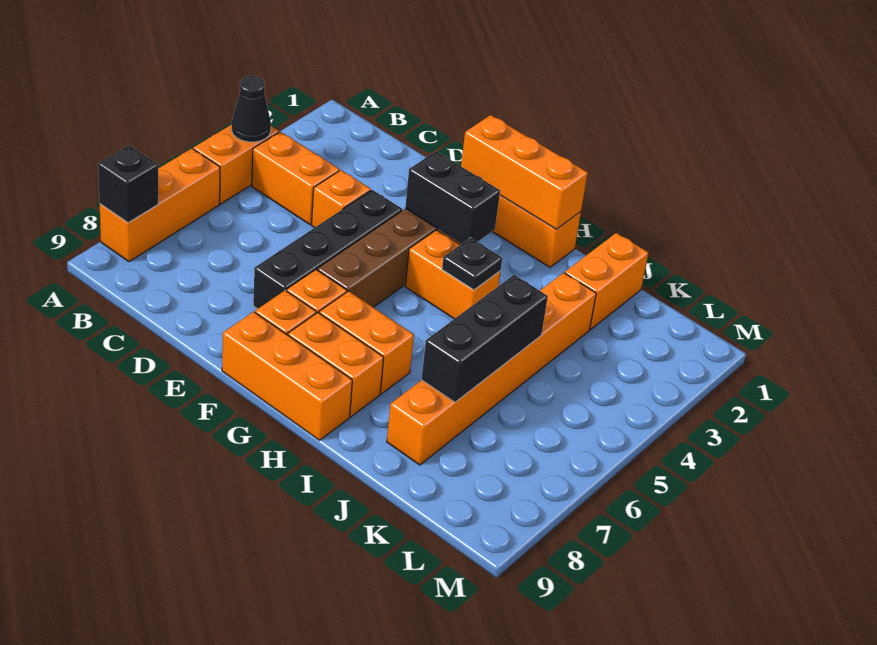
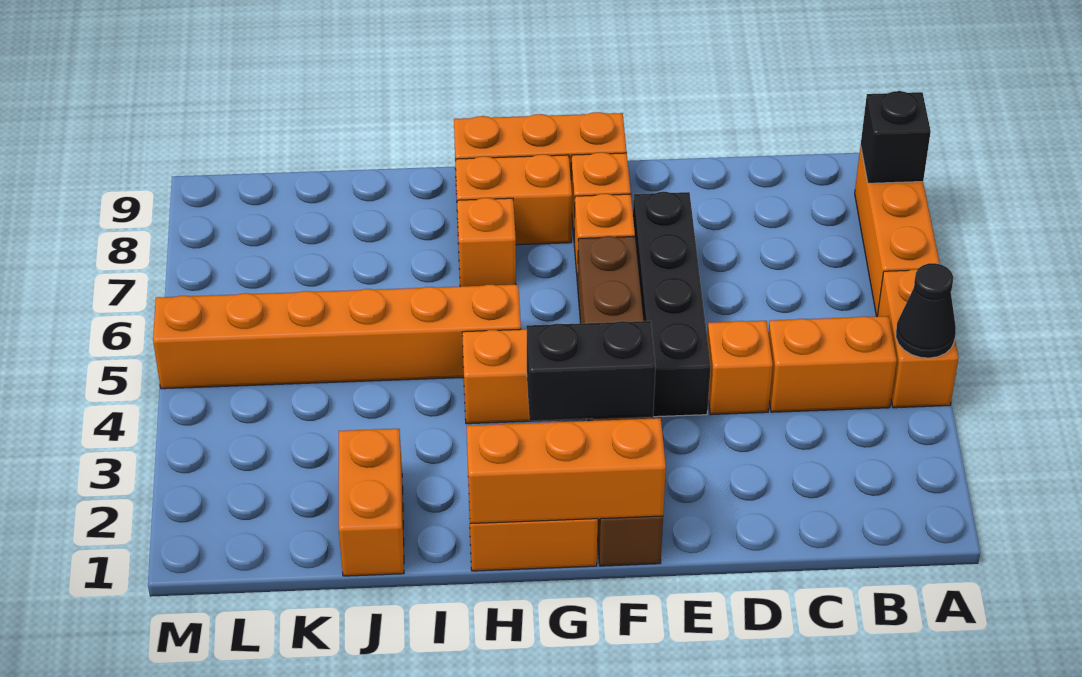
orange brick G7:H7 level 1 -> orange brick H7 level 1
black plate H4 level 2 -> none
orange brick J3:J8 level 1 -> orange brick H5:M5 level 1
black brick J5:J7 level 2 -> none

